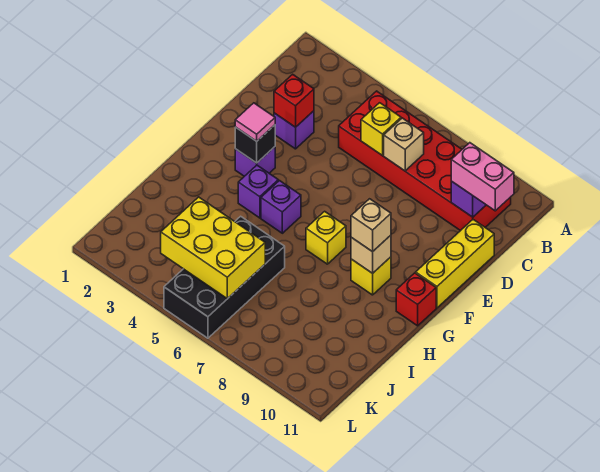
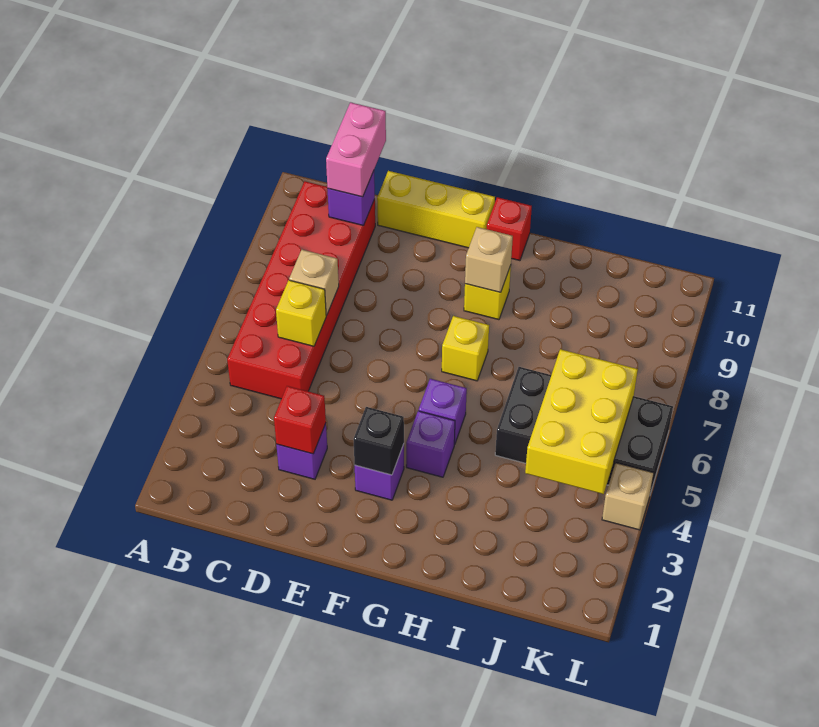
pink tile F3 level 3 -> none
tan brick G9 level 3 -> tan brick L4 level 1

